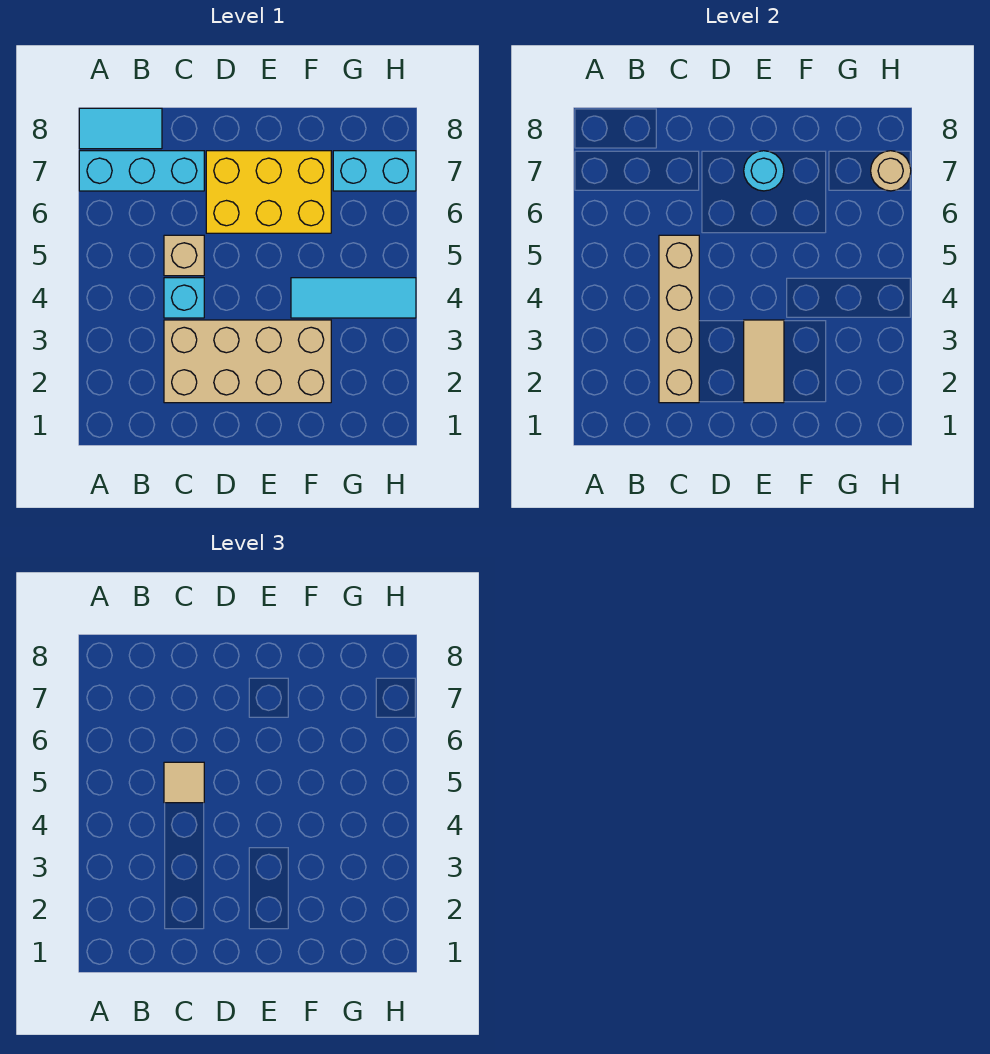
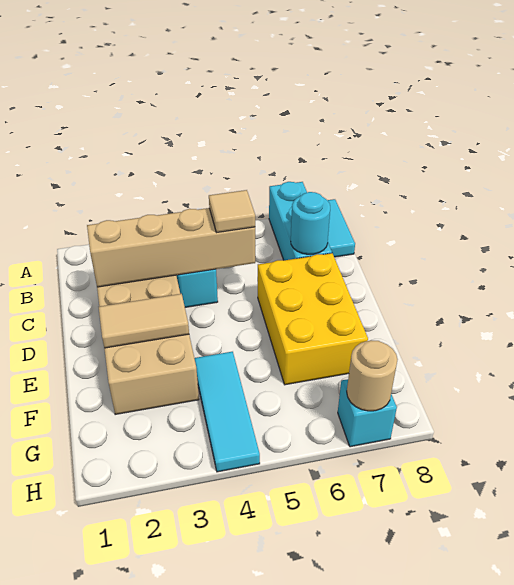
tan brick C5 level 1 -> none
cyan round brick E7 level 2 -> cyan round brick C7 level 2
cyan brick G7:H7 level 1 -> cyan brick H7 level 1

